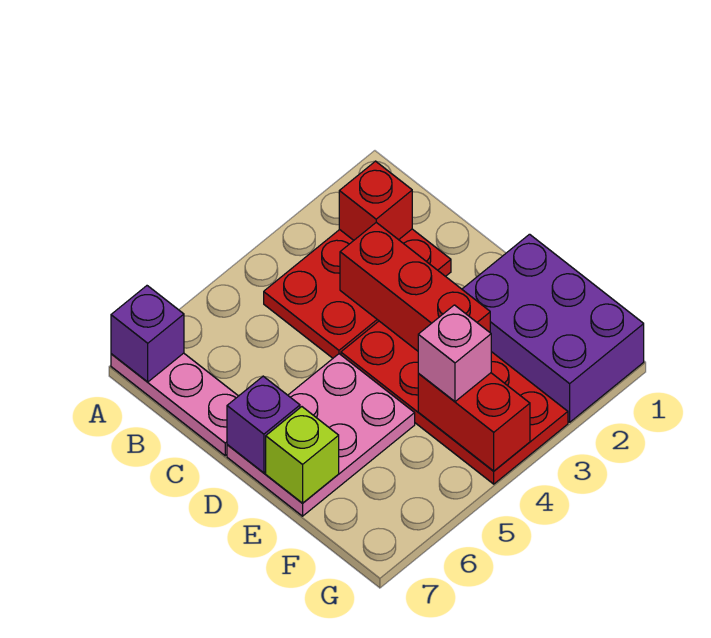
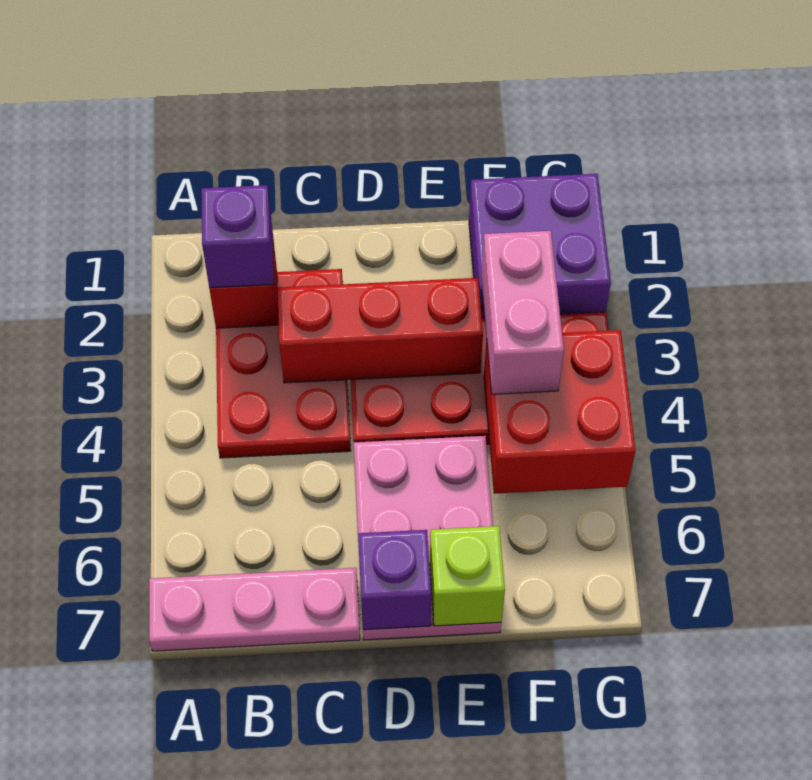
purple brick A7 level 2 -> purple brick B2 level 3
purple brick E1:G2 level 1 -> purple brick F1:G2 level 1
red brick F4:G4 level 2 -> red brick F4:G5 level 2
pink brick F4 level 3 -> pink brick F3:F4 level 3

